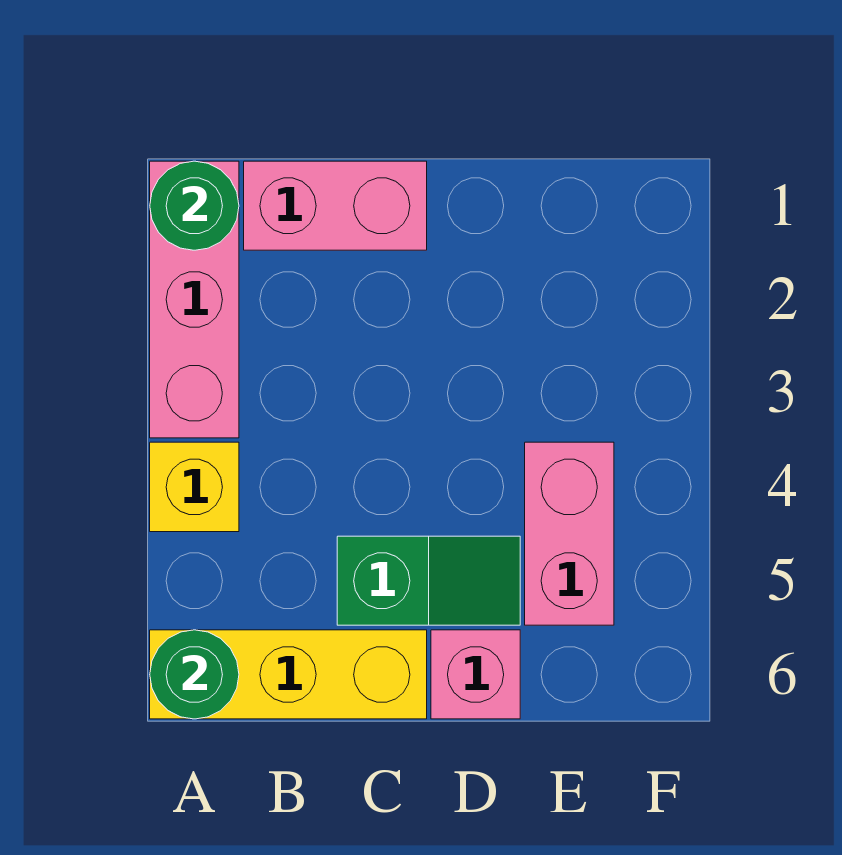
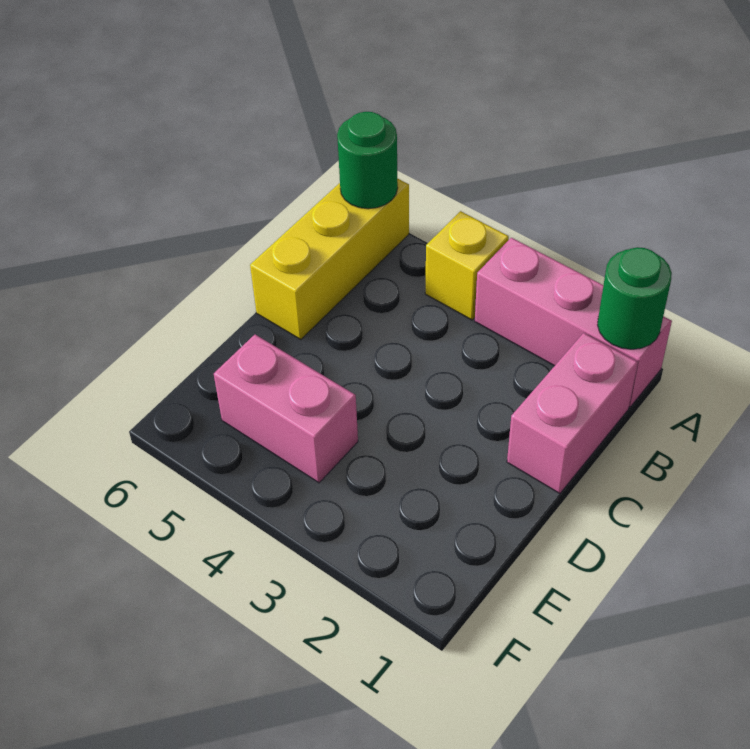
green slope C5:D5 level 1 top C -> none
pink brick D6 level 1 -> none

